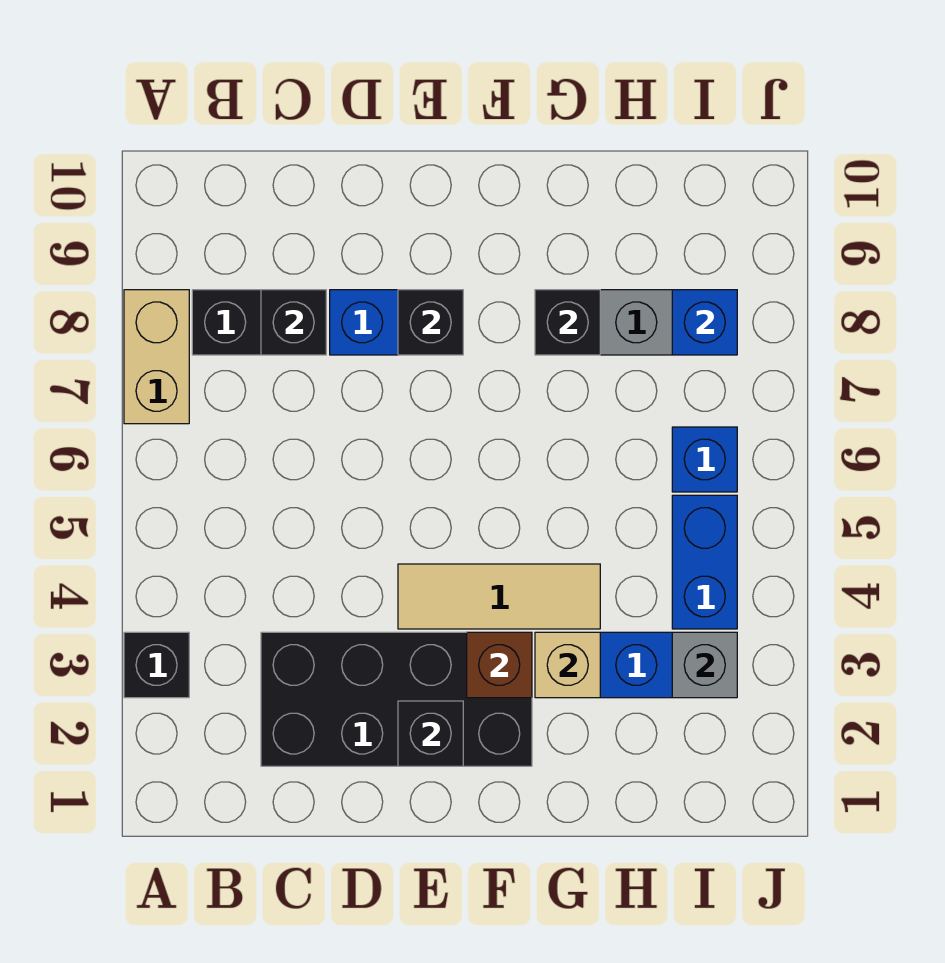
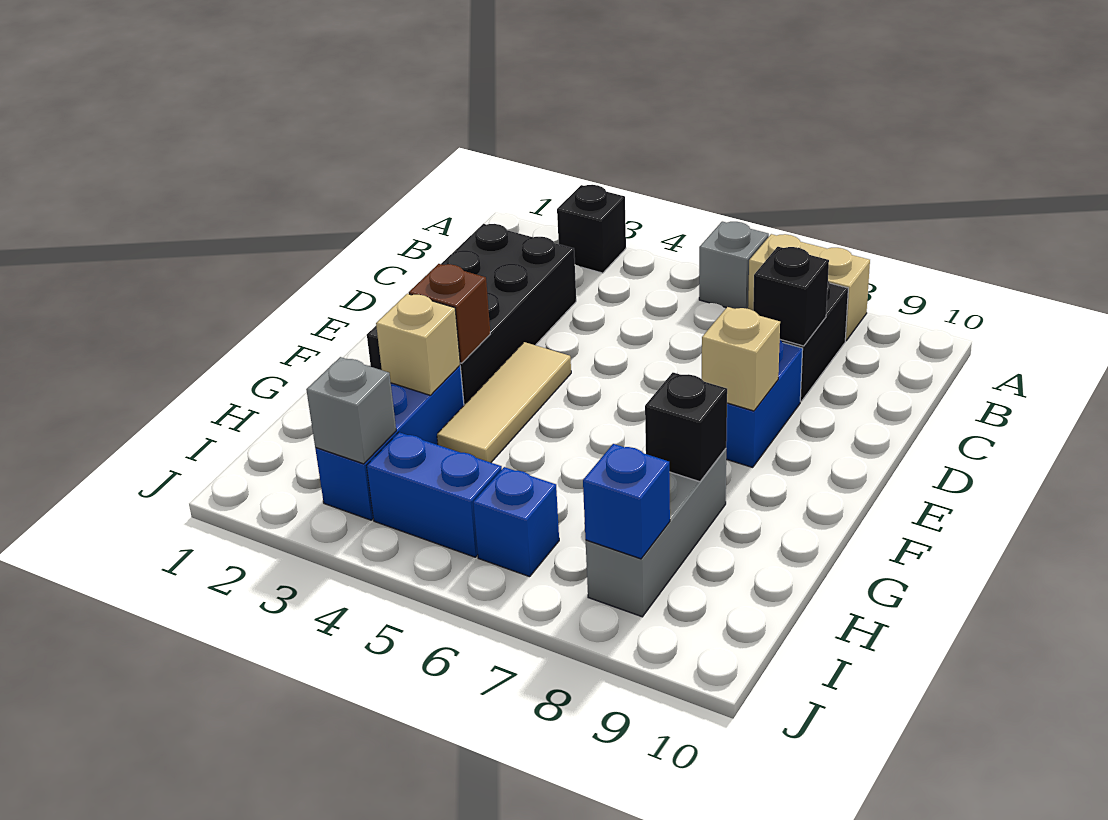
none -> grey brick A6 level 1
black brick E2 level 2 -> none
black brick E8 level 2 -> tan brick E8 level 2

